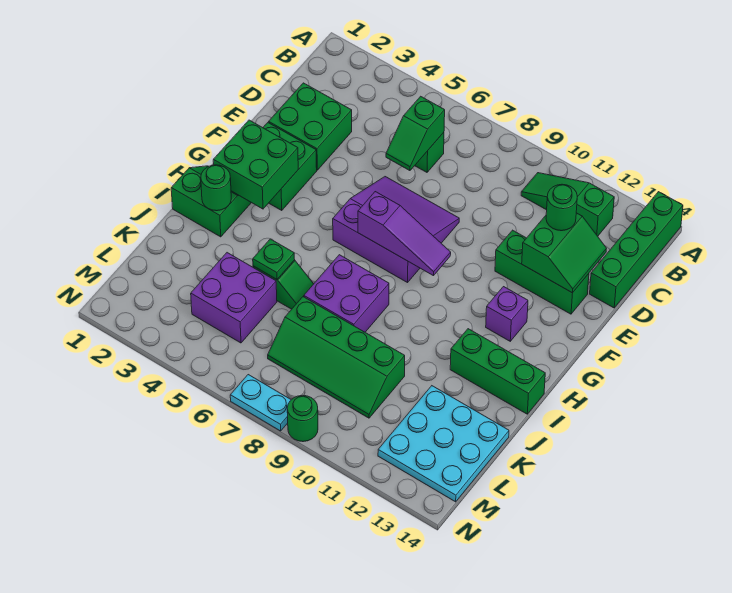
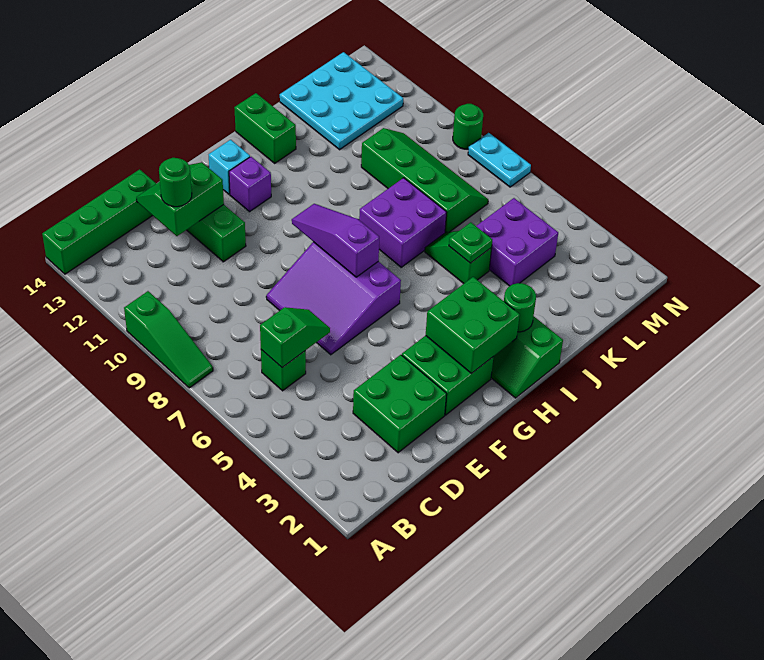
green slope B10:B12 level 1 top 12 -> green slope A8:A10 level 1 top 10
none -> cyan brick G13 level 1
green brick I12:I14 level 1 -> green brick I13:I14 level 1

